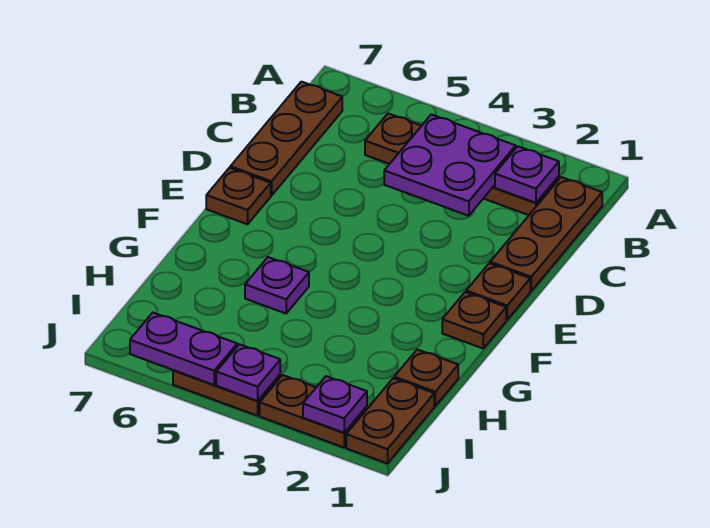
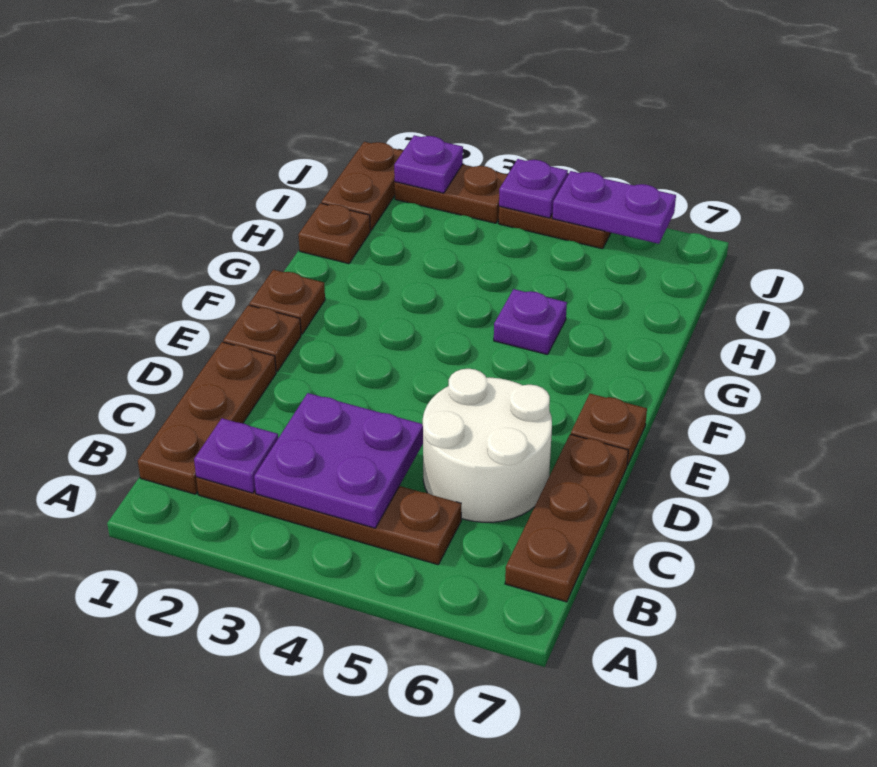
none -> white round brick C5:D6 level 1

